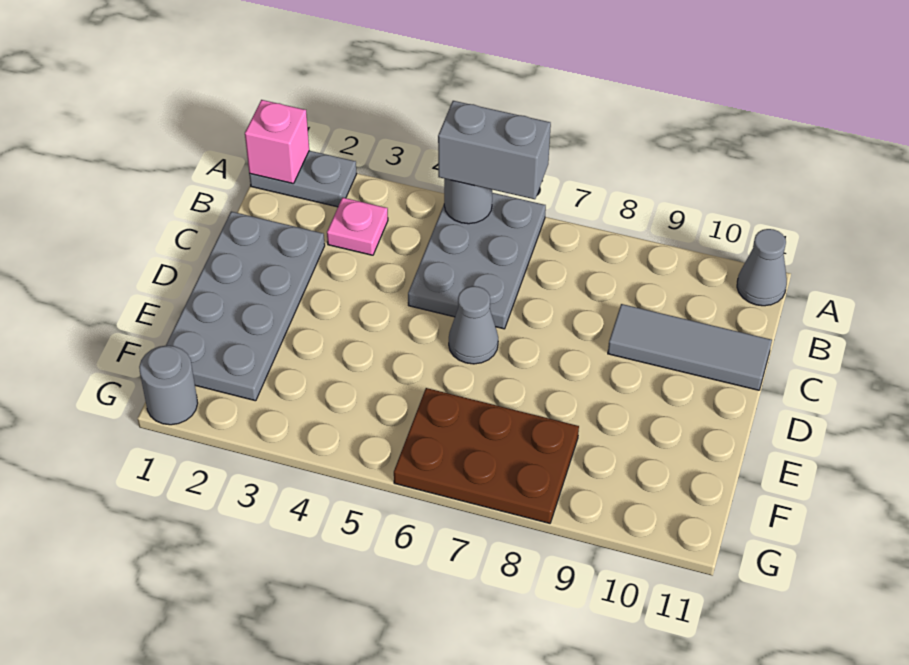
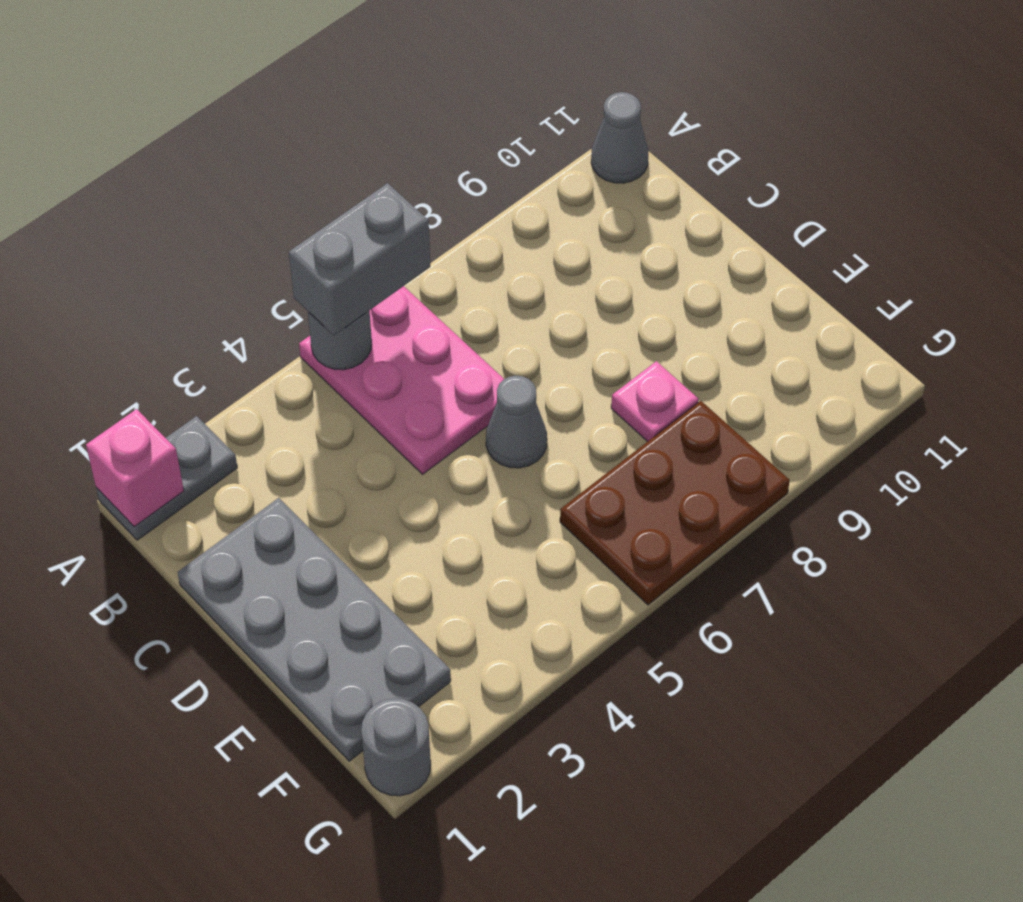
grey plate A5:C6 level 1 -> pink plate A5:C6 level 1
pink plate B3 level 1 -> pink plate E8 level 1
grey tile C9:C11 level 1 -> none

